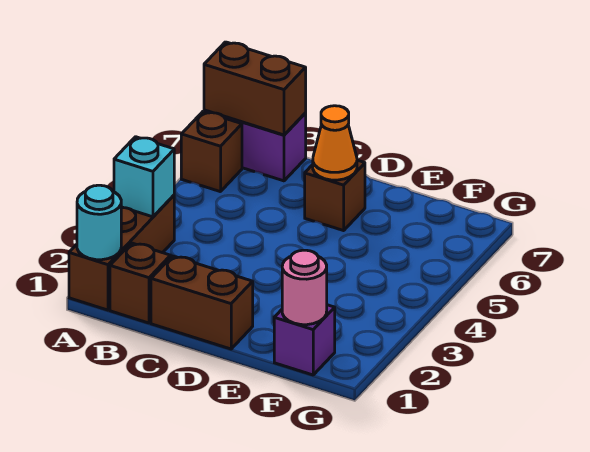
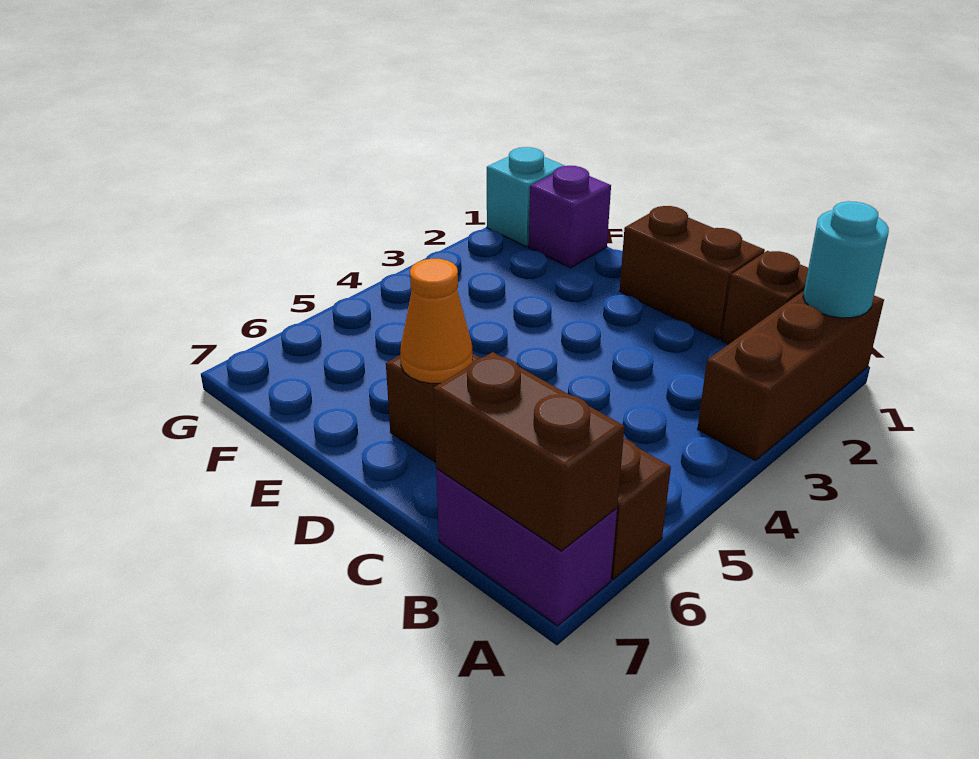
cyan brick A3 level 2 -> cyan brick G1 level 1
pink round brick F1 level 2 -> none

